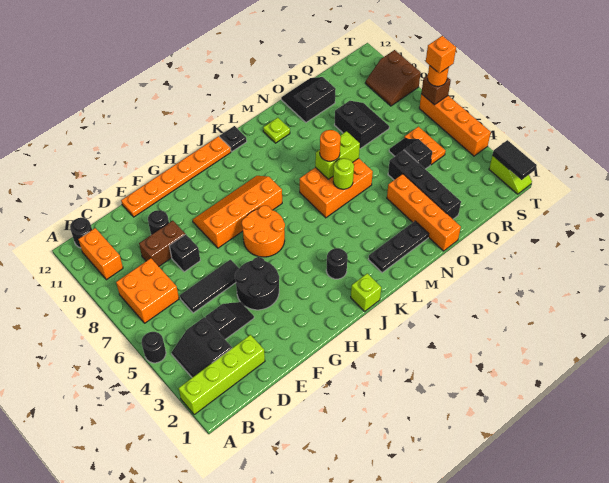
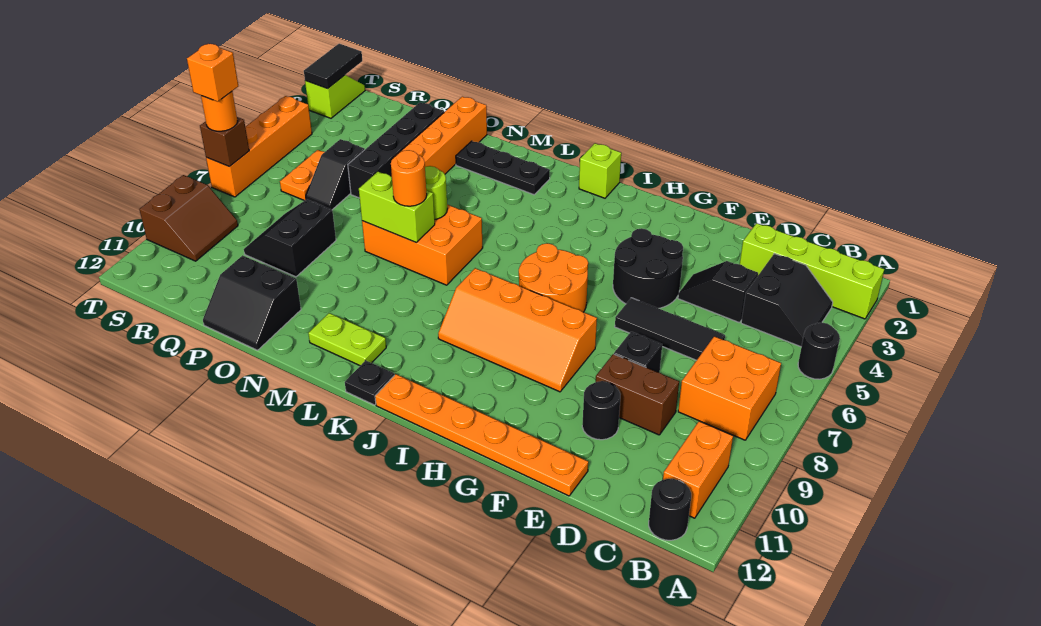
black round brick J3 level 1 -> none
lime plate M11 level 1 -> lime plate L11:M11 level 1

